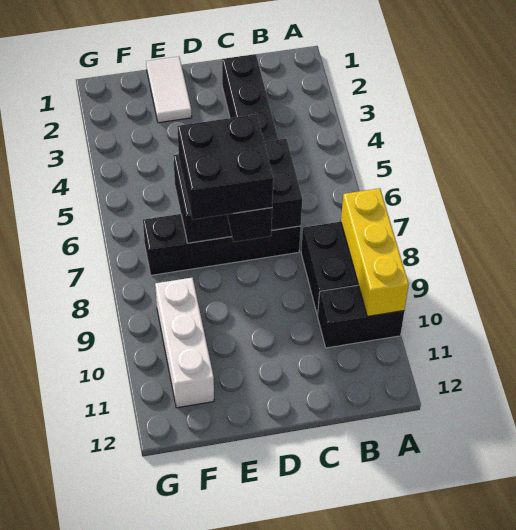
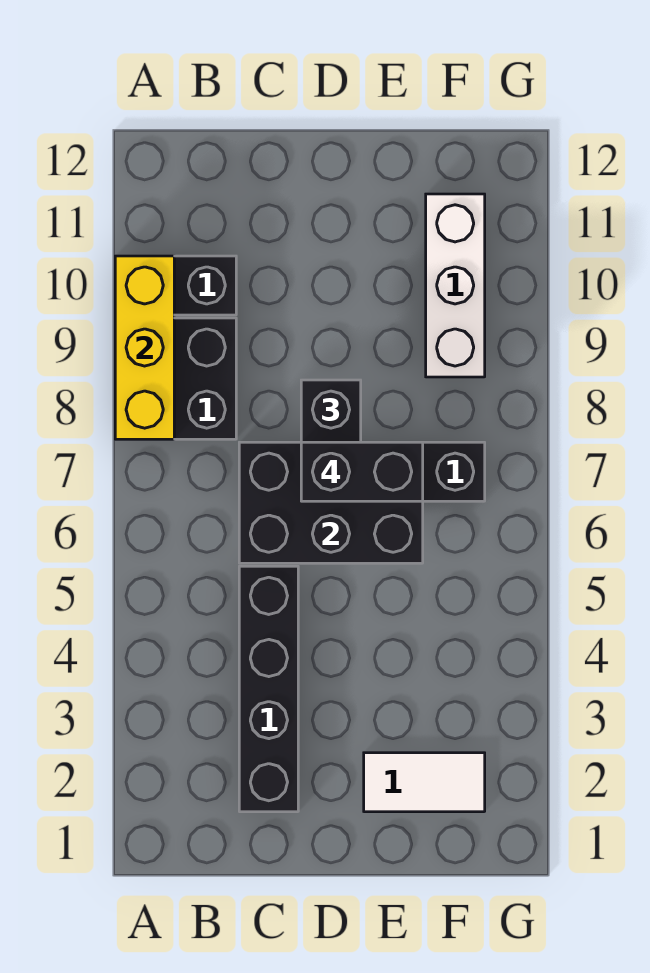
black brick D7:E8 level 4 -> black brick D7:E7 level 4
white tile E1:E2 level 1 -> white tile E2:F2 level 1

